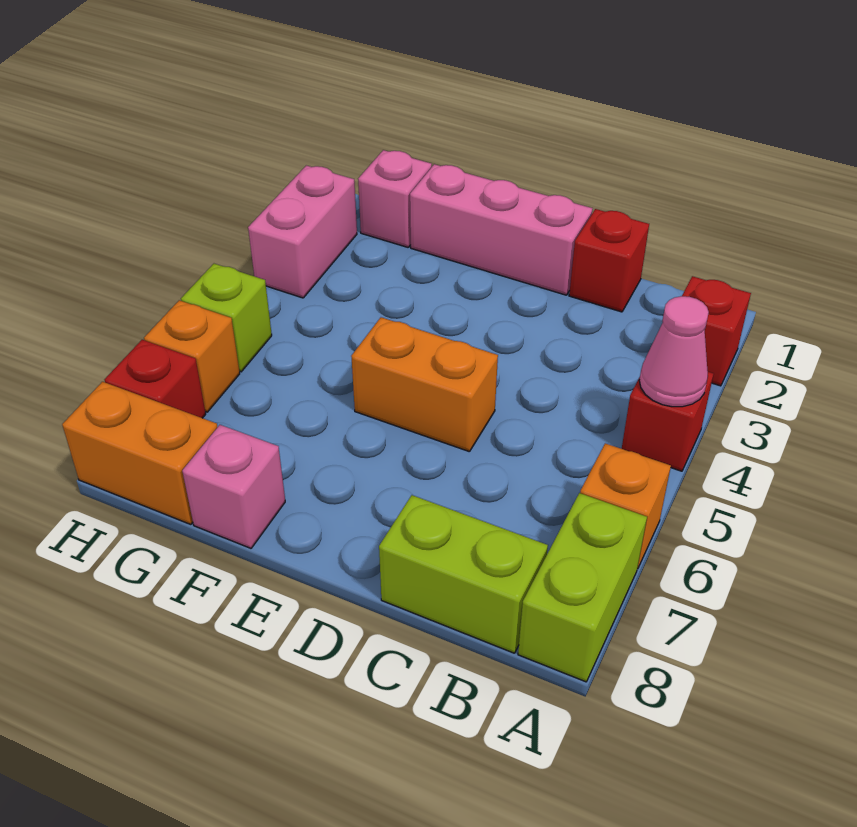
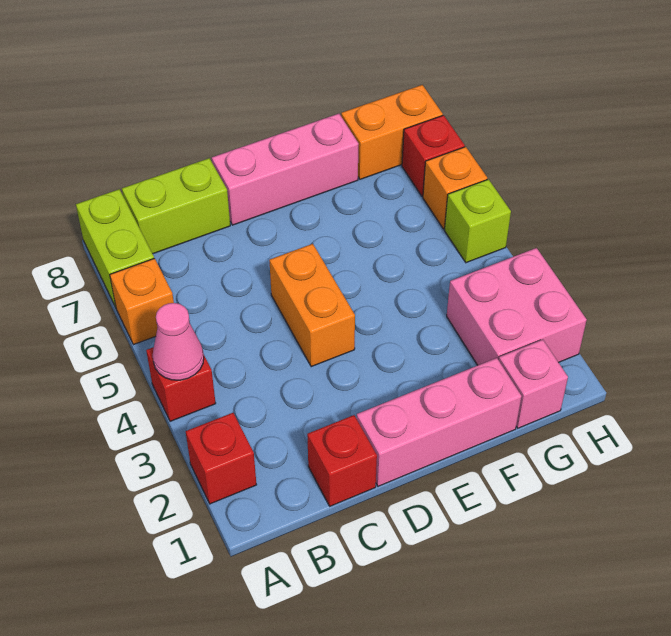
orange brick D5:E5 level 1 -> orange brick D4:D5 level 1
pink brick F8 level 1 -> pink brick D8:F8 level 1
pink brick H2:H3 level 1 -> pink brick G2:H3 level 1

